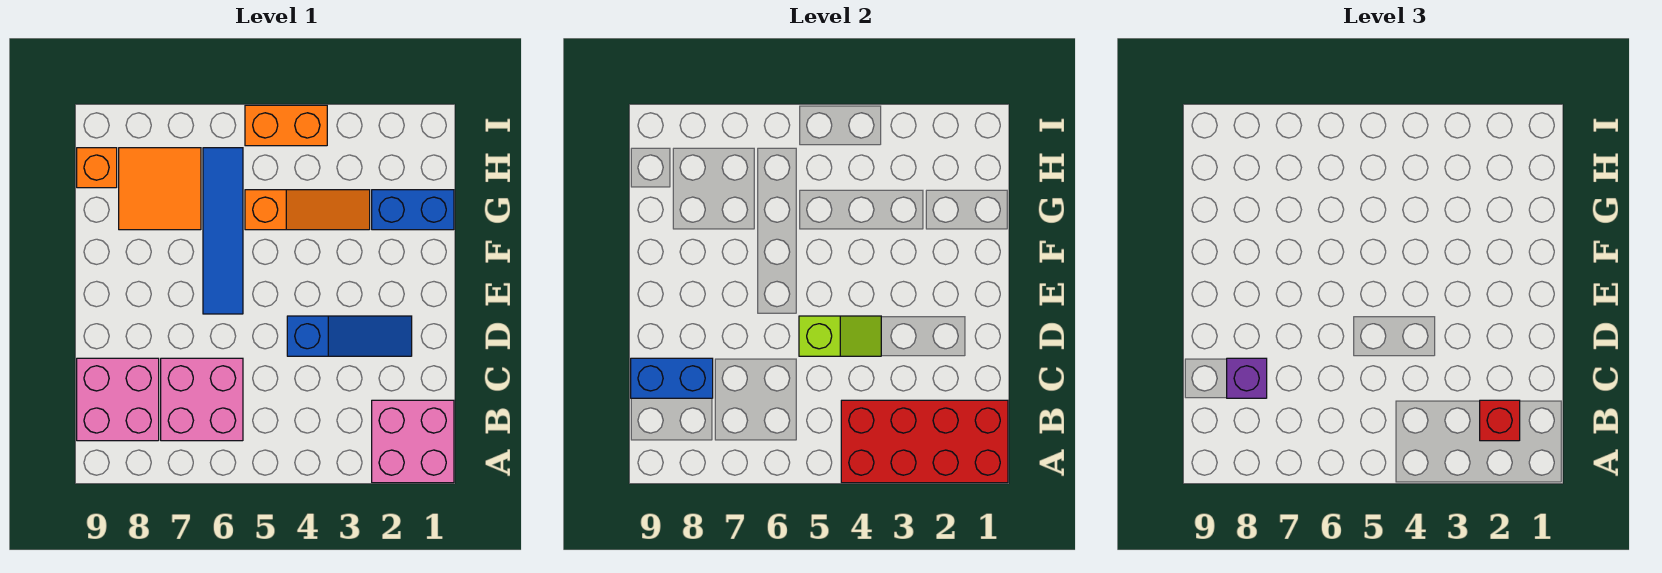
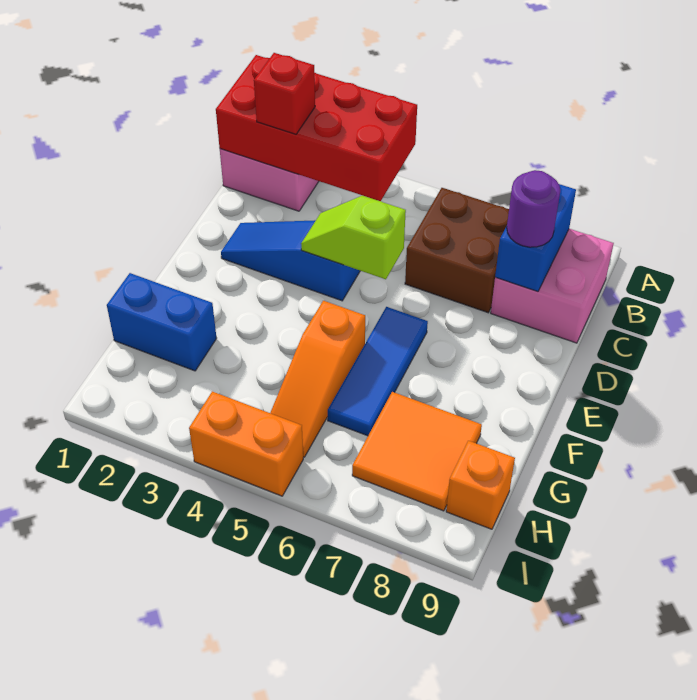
pink brick B6:C7 level 1 -> brown brick B6:C7 level 1
blue brick C8:C9 level 2 -> blue brick B8:C8 level 2
purple brick C8 level 3 -> purple round brick C8 level 3
blue tile E6:H6 level 1 -> blue tile E6:G6 level 1
orange slope G3:G5 level 1 top 5 -> orange slope F5:H5 level 1 top F

